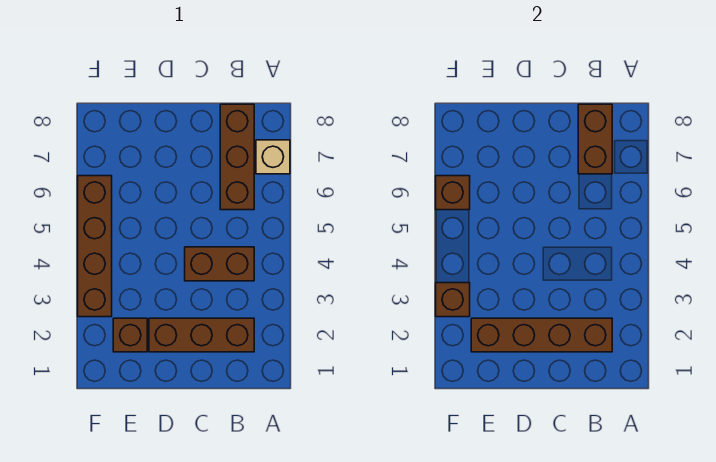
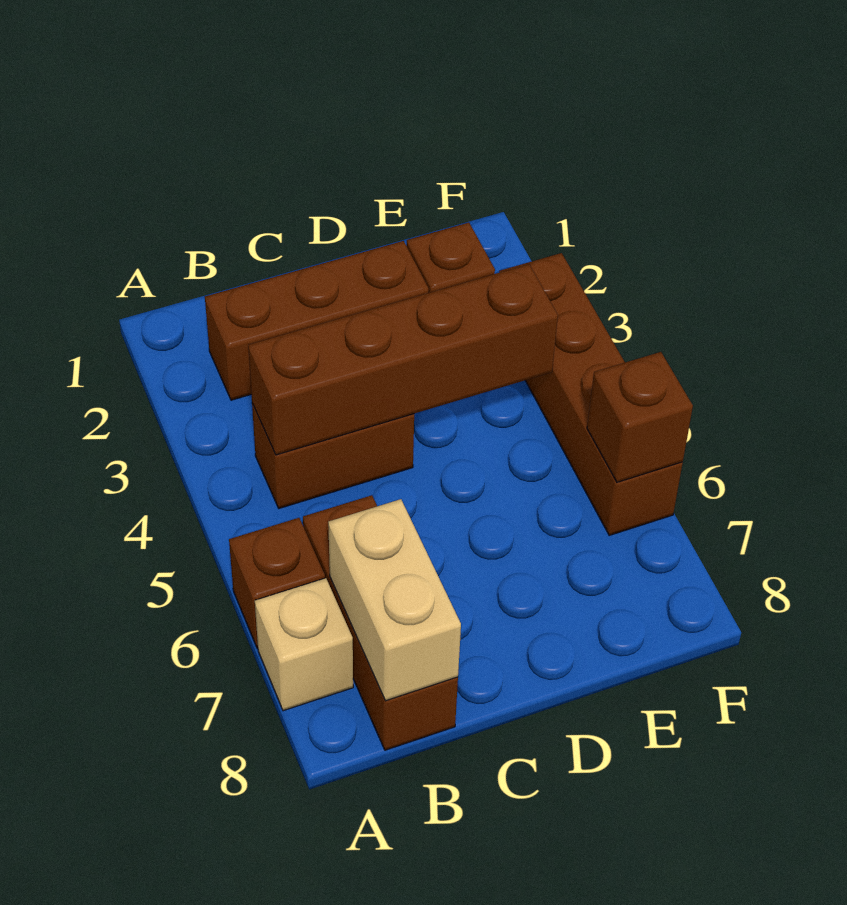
brown brick B2:E2 level 2 -> brown brick B4:E4 level 2
brown brick B7:B8 level 2 -> tan brick B7:B8 level 2
brown brick F3 level 2 -> brown brick A6 level 1

